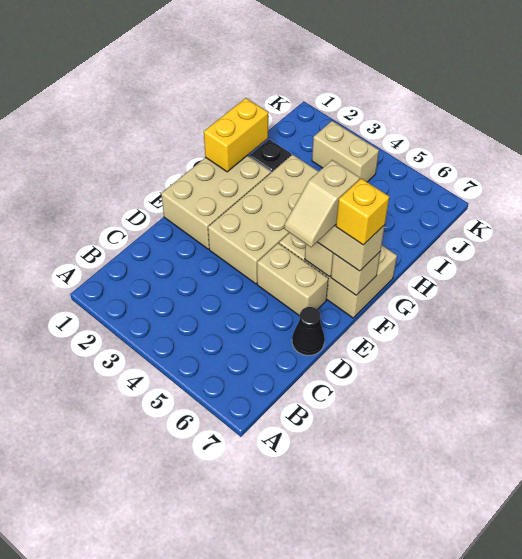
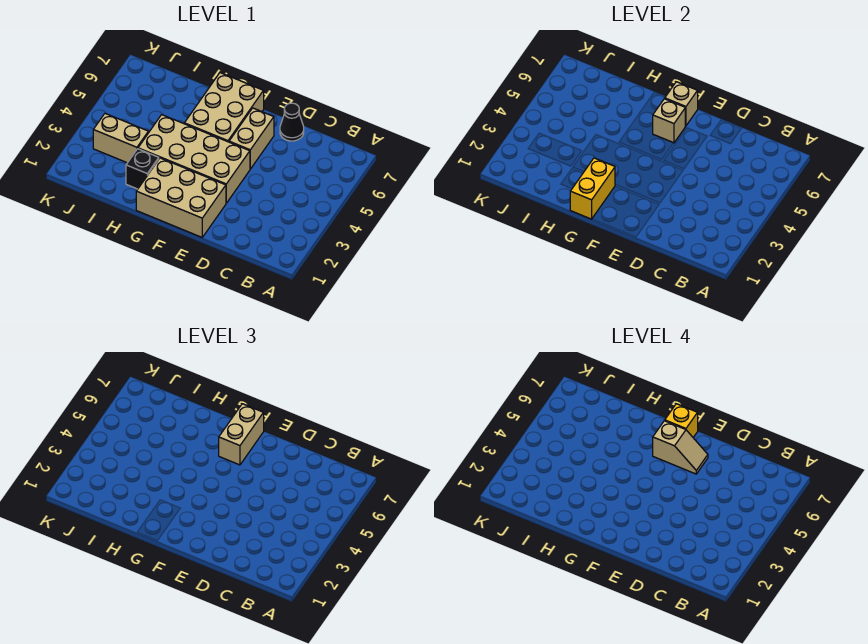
yellow brick G1:H1 level 2 -> yellow brick G1:G2 level 2
tan brick J3:J4 level 1 -> tan brick I3:J3 level 1

